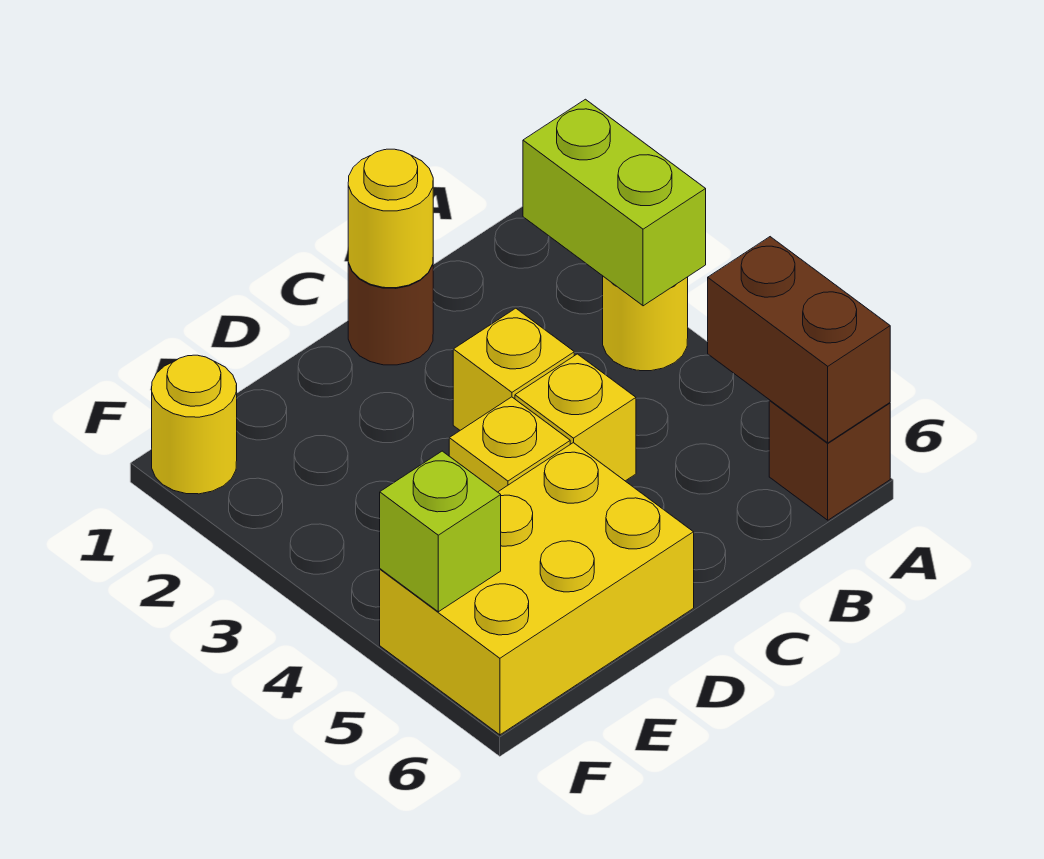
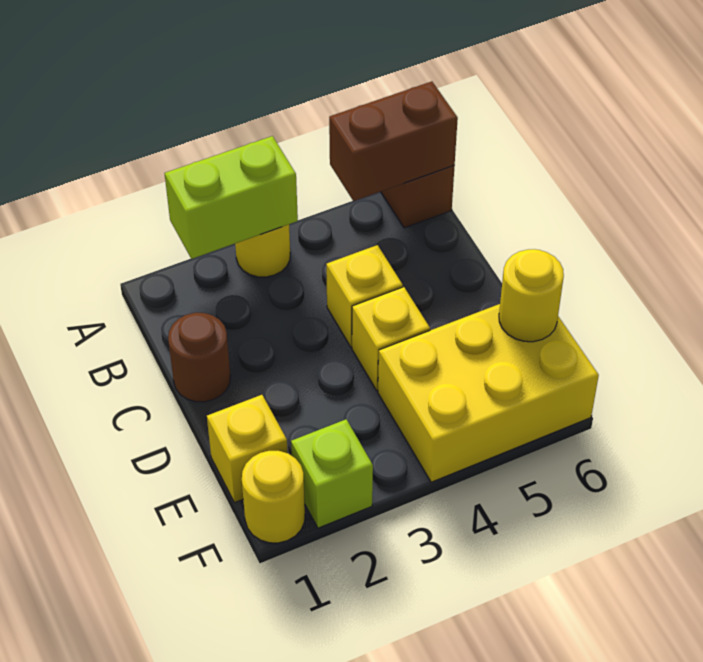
yellow round brick C1 level 2 -> yellow round brick E6 level 2
yellow brick C3 level 1 -> yellow brick E1 level 1
yellow brick D5:F6 level 1 -> yellow brick E4:F6 level 1
lime brick F5 level 2 -> lime brick F2 level 1

